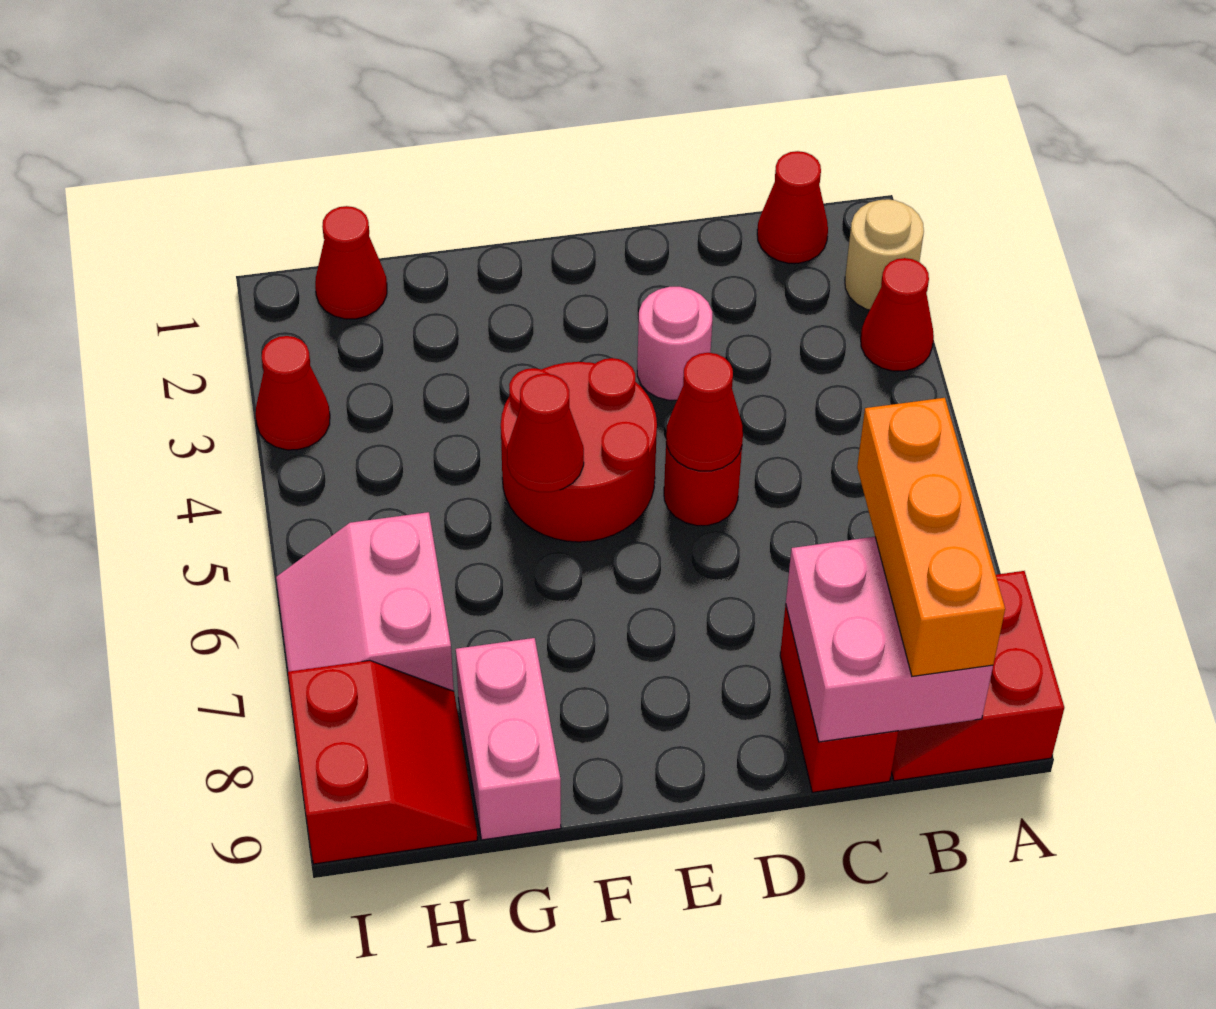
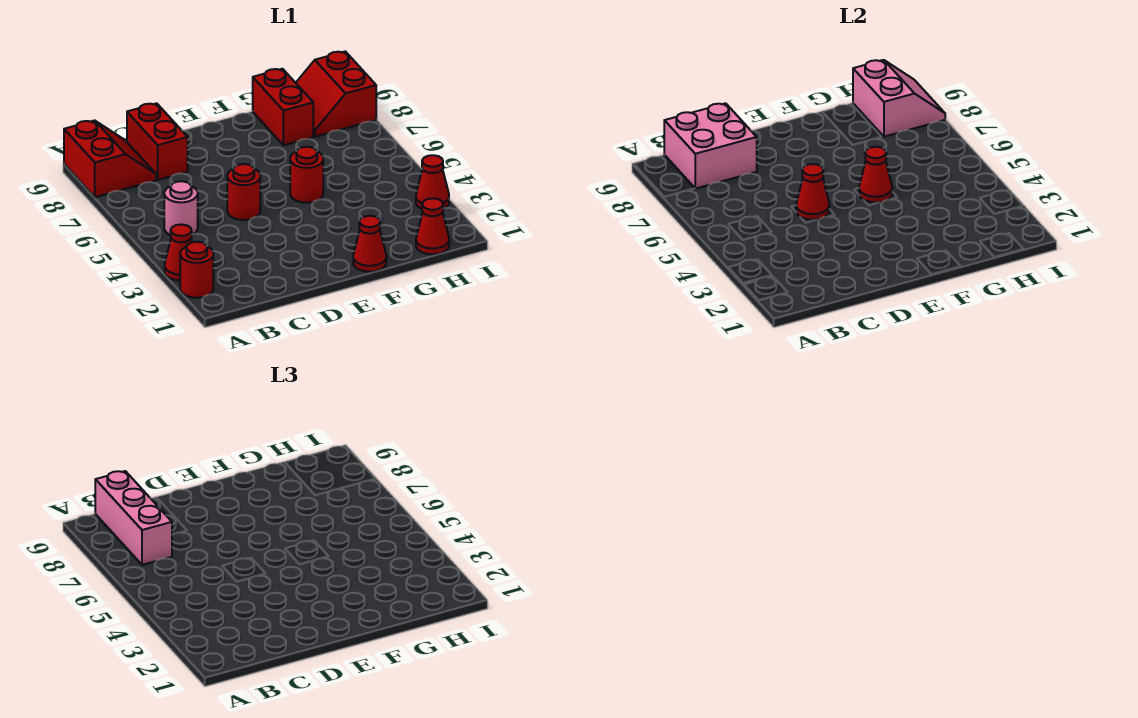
tan round brick A2 level 1 -> red round brick A2 level 1
red cone B1 level 1 -> red cone F1 level 1
orange brick B7:B9 level 3 -> pink brick B7:B9 level 3
pink round brick D3 level 1 -> pink round brick B5 level 1
red round brick E4:F5 level 1 -> red round brick F5 level 1
pink brick G8:G9 level 1 -> red brick G8:G9 level 1
pink slope H6:I7 level 1 top H -> pink slope H8:I9 level 2 top H

